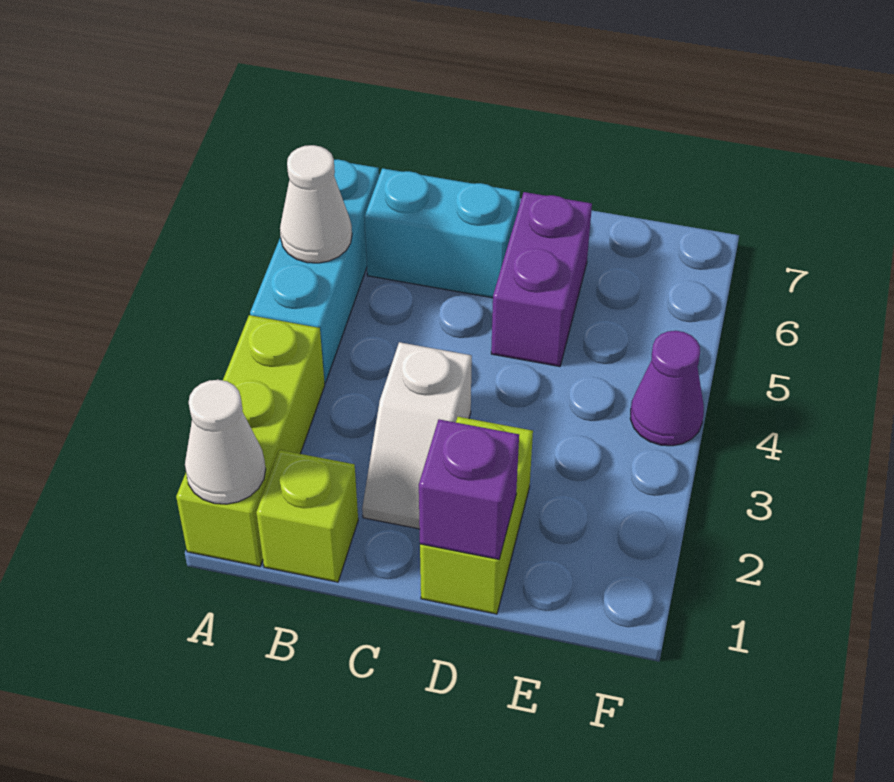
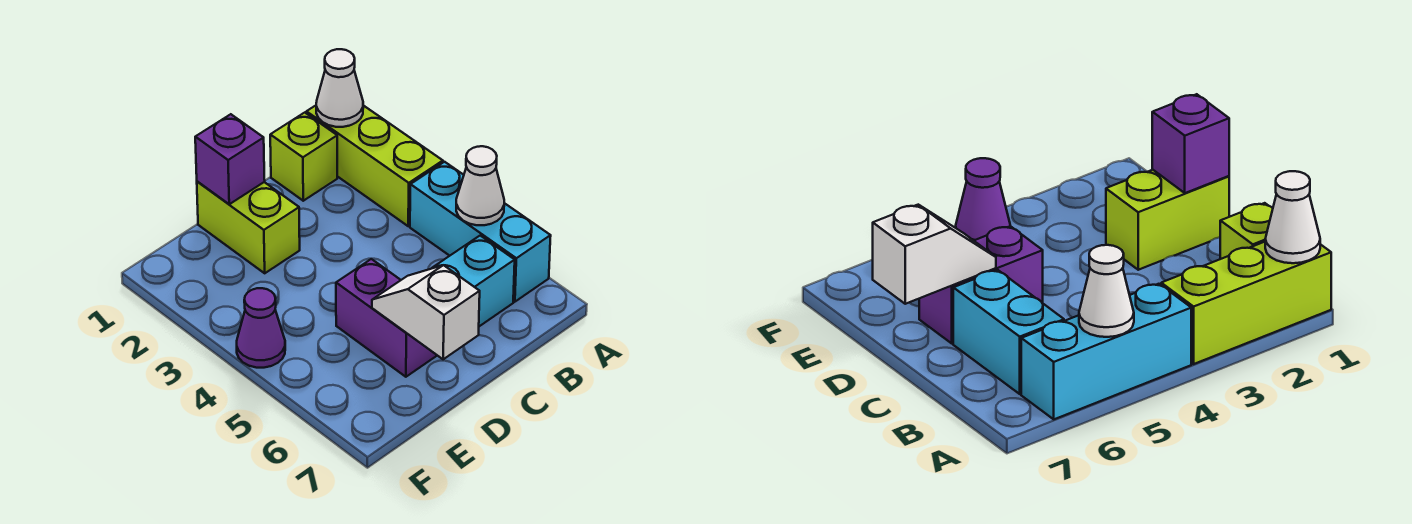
white slope C2:C3 level 1 top 3 -> white slope D6:D7 level 2 top 7

